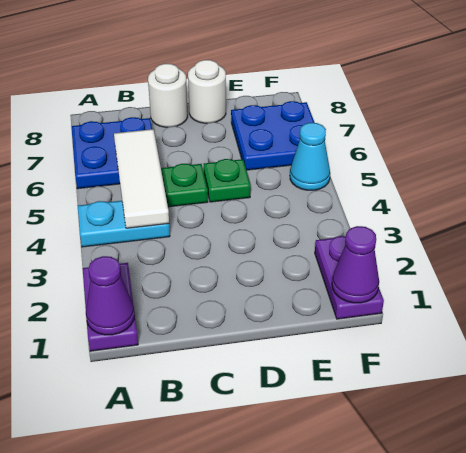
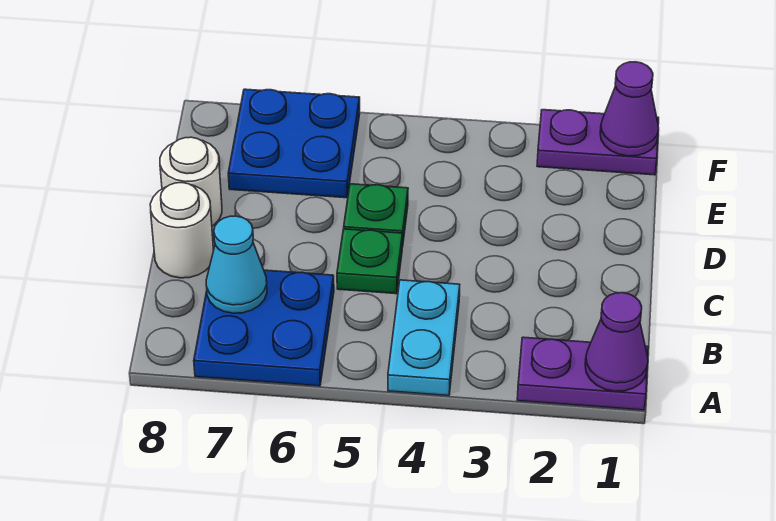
white tile B4:B6 level 2 -> none
cyan cone F5 level 1 -> cyan cone B7 level 2

